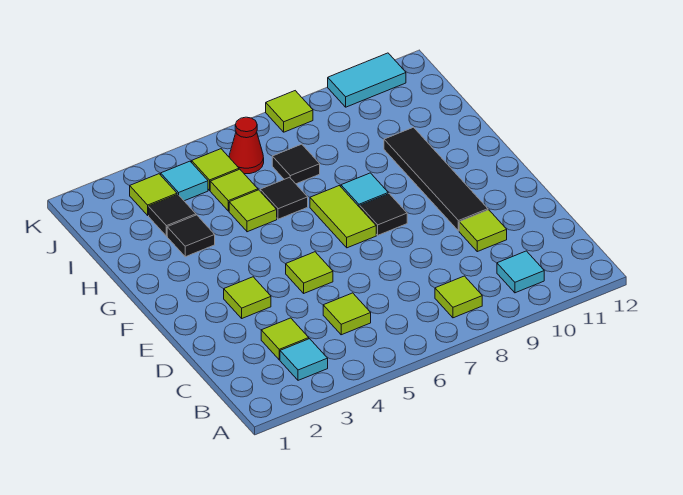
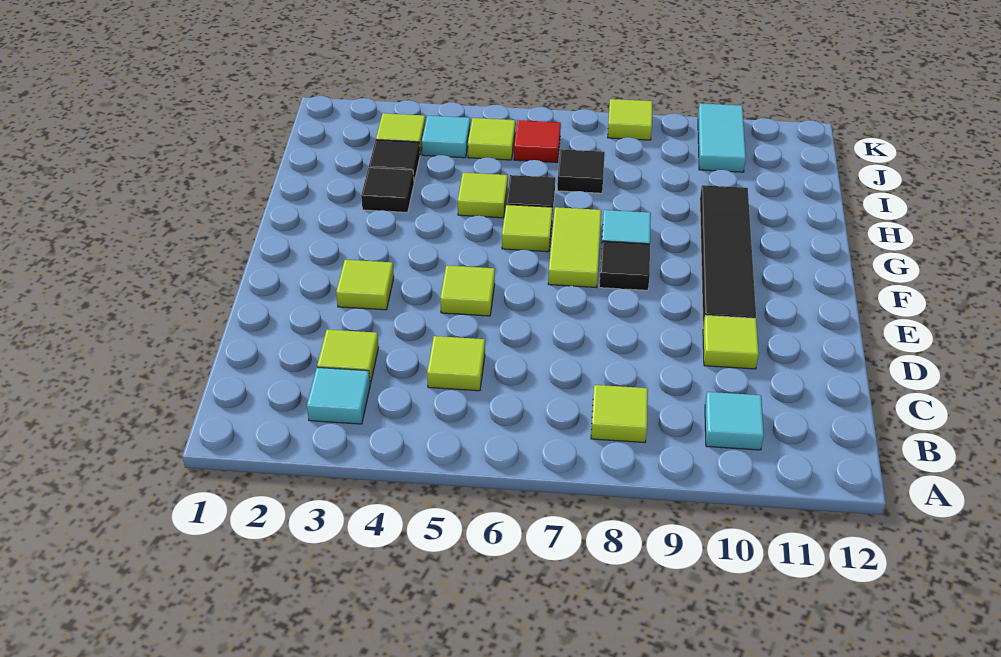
lime tile I5 level 1 -> lime tile G6 level 1
red cone J6 level 1 -> red tile J6 level 1
cyan tile K10:K11 level 1 -> cyan tile J10:K10 level 1

